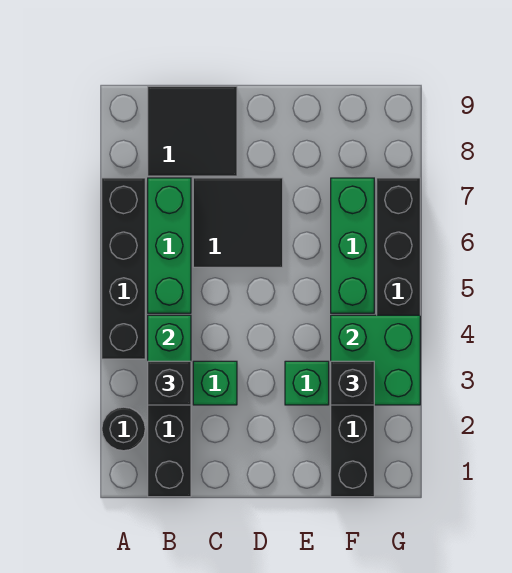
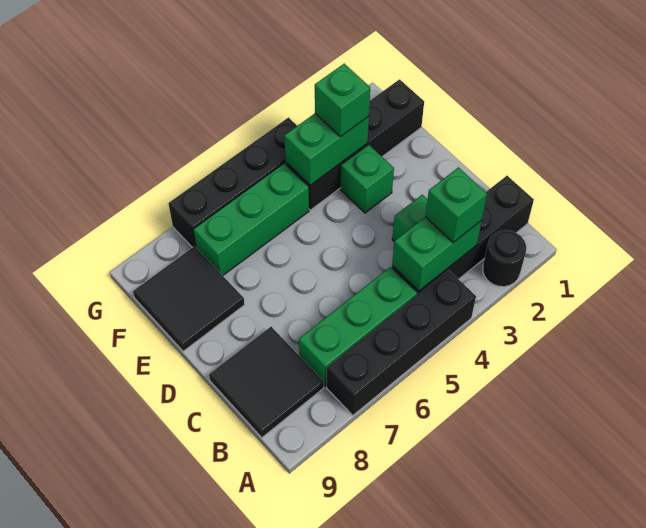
black brick B3 level 3 -> green brick B3 level 3
black tile C6:D7 level 1 -> black tile E8:F9 level 1
green brick F3:G4 level 2 -> green brick F3:F4 level 2
black brick F3 level 3 -> green brick F3 level 3

